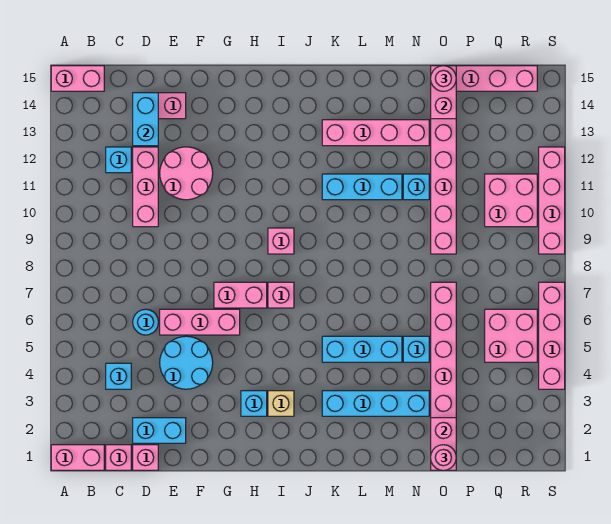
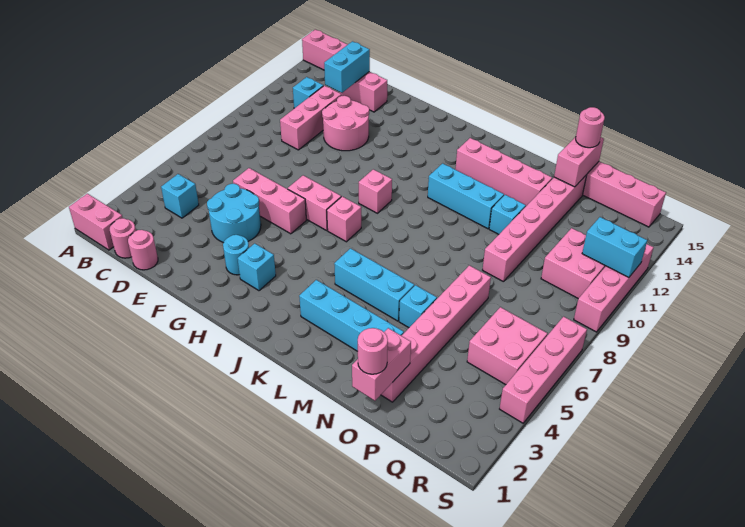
pink brick C1 level 1 -> pink round brick C1 level 1
pink brick D1 level 1 -> pink round brick D1 level 1
cyan brick D2:E2 level 1 -> cyan brick R11:S11 level 2
cyan round brick D6 level 1 -> cyan round brick G3 level 1
tan brick I3 level 1 -> none

